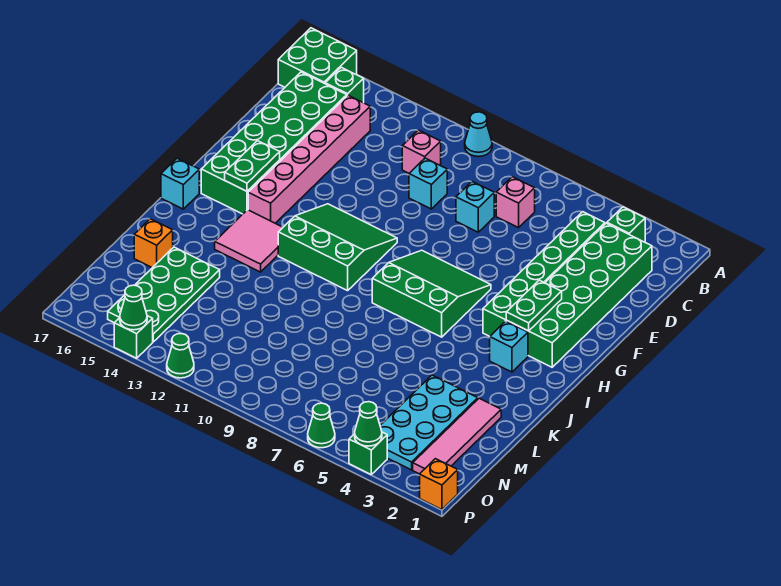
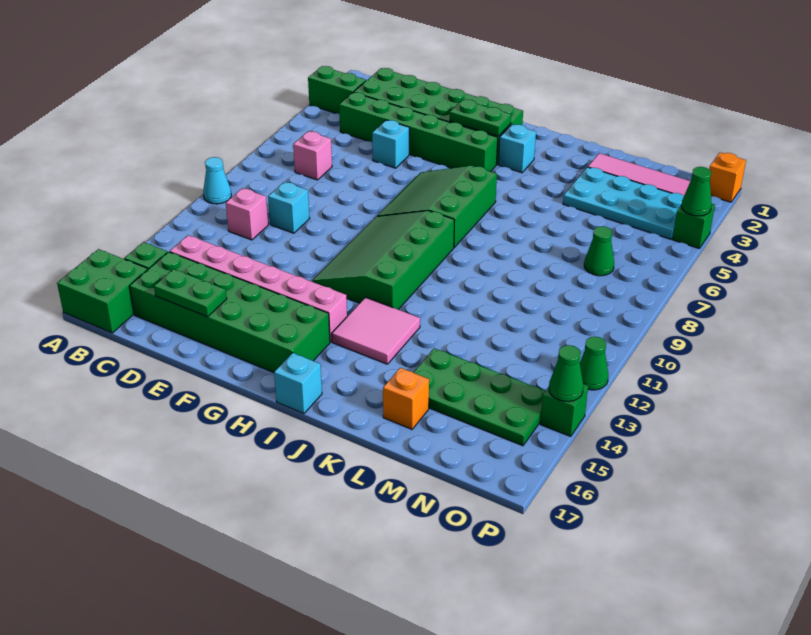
green brick B3 level 1 -> green brick A3:B3 level 1
cyan brick D8 level 1 -> cyan brick E5 level 1
green slope G10:I12 level 1 top I -> green slope G9:I12 level 1 top I
green plate G15:H15 level 2 -> green plate D16:E16 level 2
green cone P6 level 1 -> green cone N7 level 1

